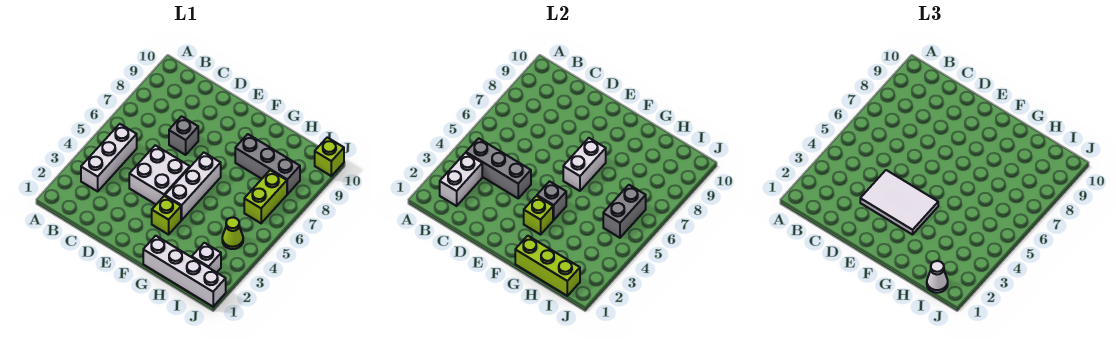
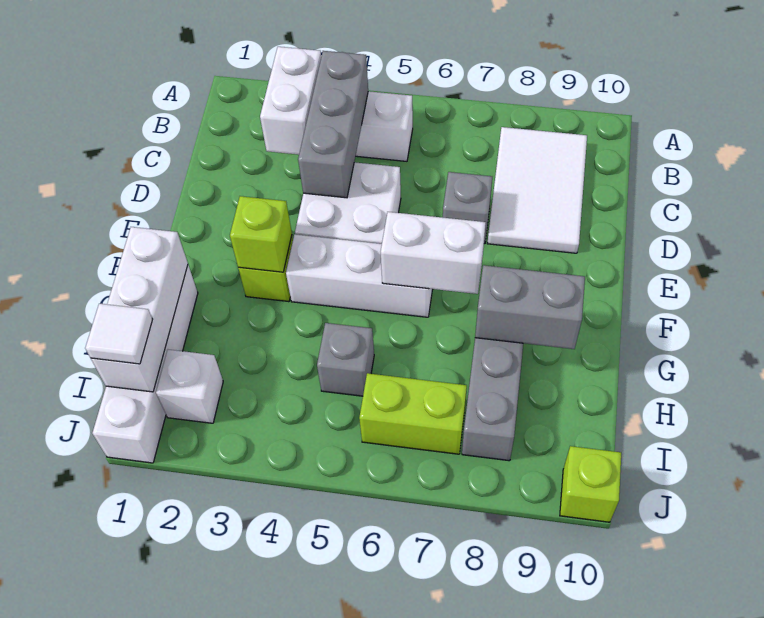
white brick B2:B3 level 2 -> white brick B3:C3 level 2
white tile D3:F4 level 3 -> white tile B8:D9 level 1
grey brick F4 level 2 -> grey brick H5 level 1
lime brick G1:I1 level 2 -> white brick G1:I1 level 2
white cone I1 level 3 -> white tile I1 level 3
lime cone I4 level 1 -> none
grey brick I5:I6 level 2 -> grey brick G8:G9 level 2

